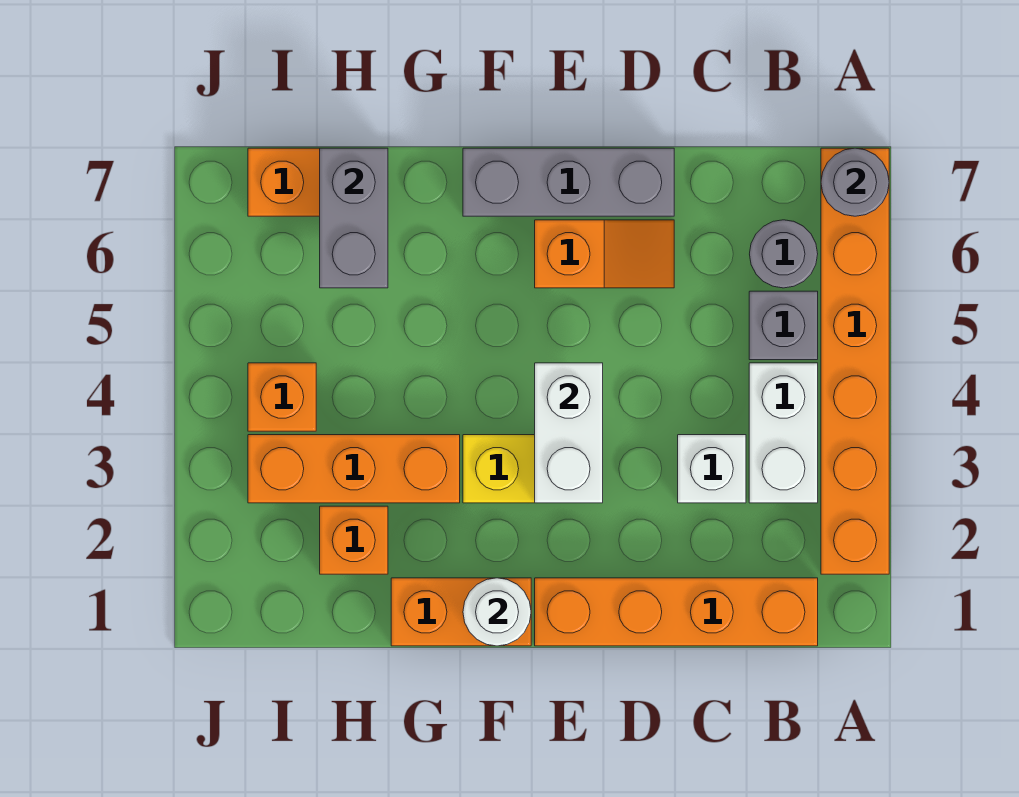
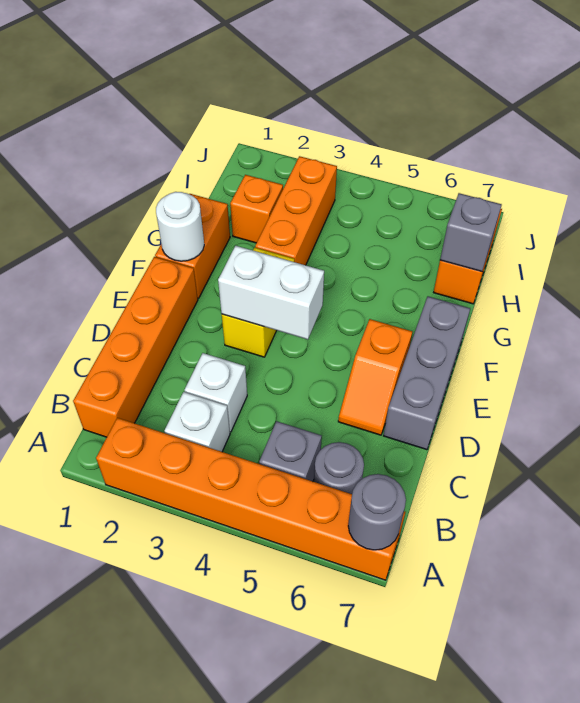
white brick B3:B4 level 1 -> white brick B3 level 1
grey brick H6:H7 level 2 -> grey brick H7 level 2
orange brick I4 level 1 -> none

